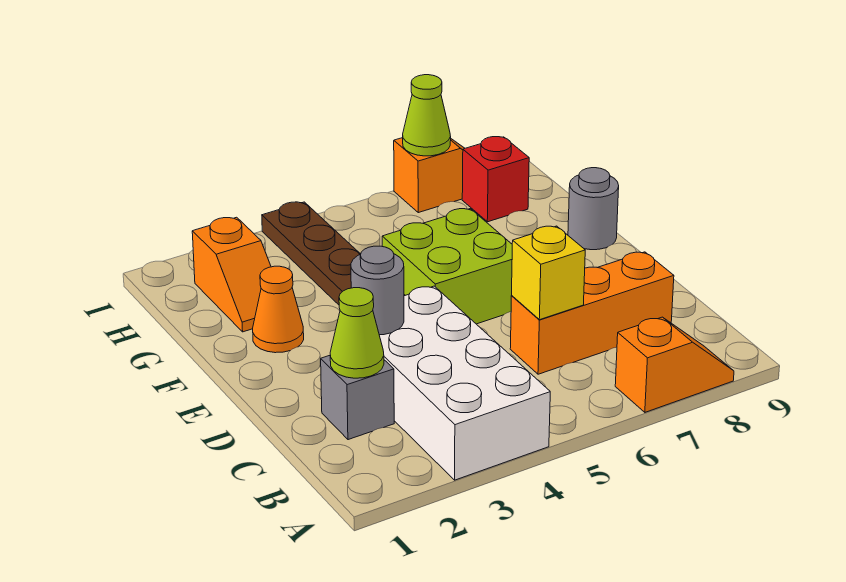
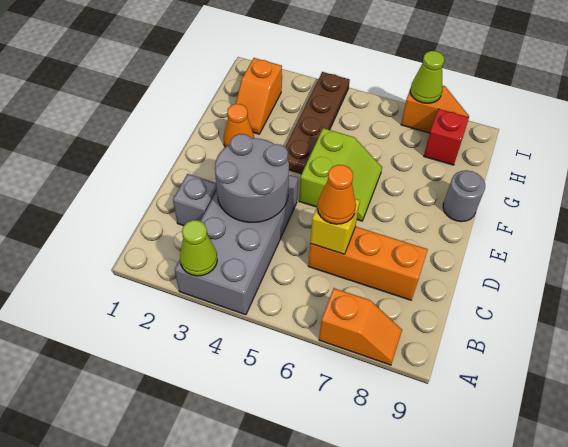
white brick A3:D4 level 1 -> grey brick A3:D4 level 1
lime cone C2 level 2 -> lime cone A3 level 2
none -> orange cone C6 level 3
grey round brick D3 level 2 -> grey round brick C3:D4 level 2
lime brick E5:F6 level 1 -> lime slope E5:F6 level 1 top 5

